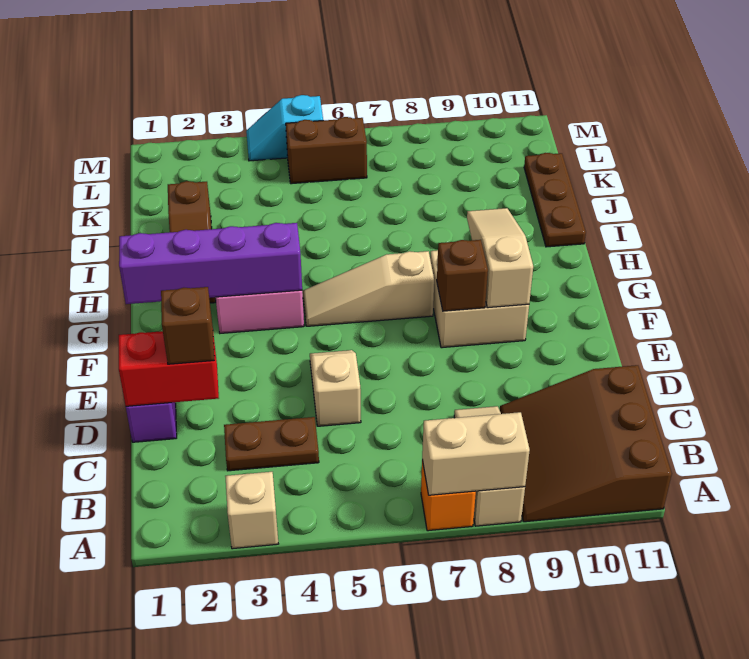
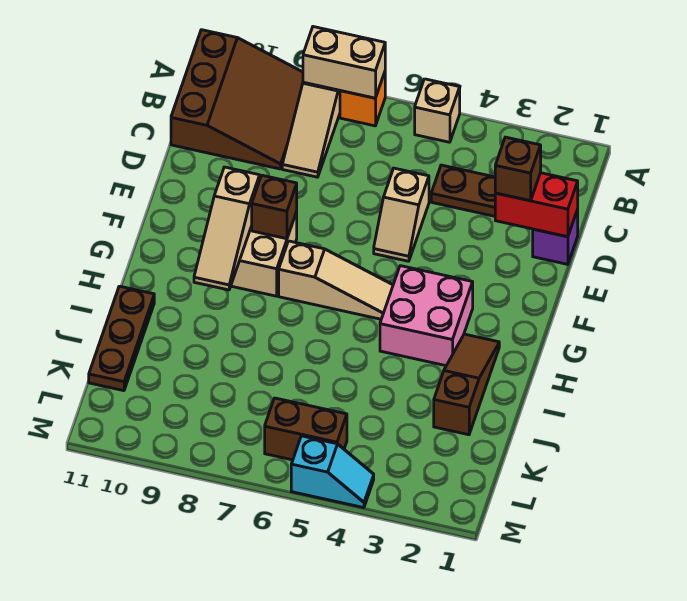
tan brick A3 level 1 -> tan brick A5 level 1
purple brick G1:G4 level 2 -> none

